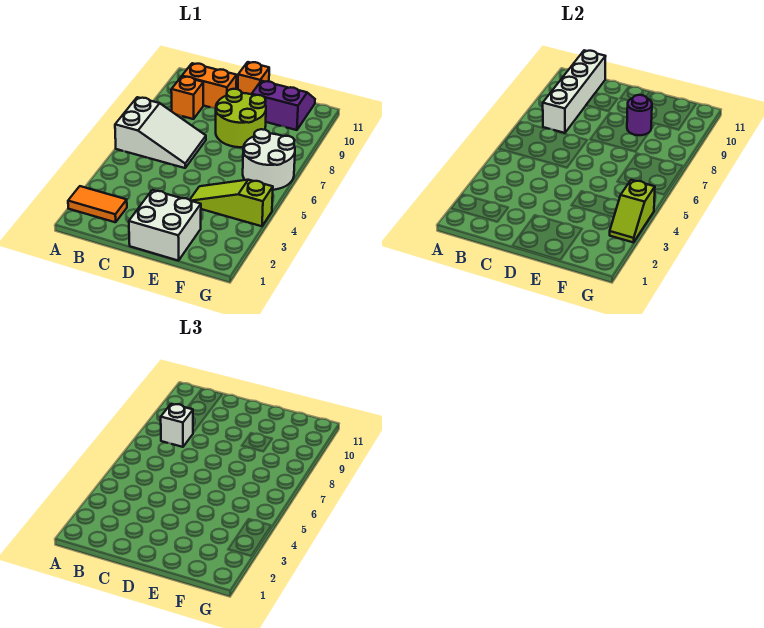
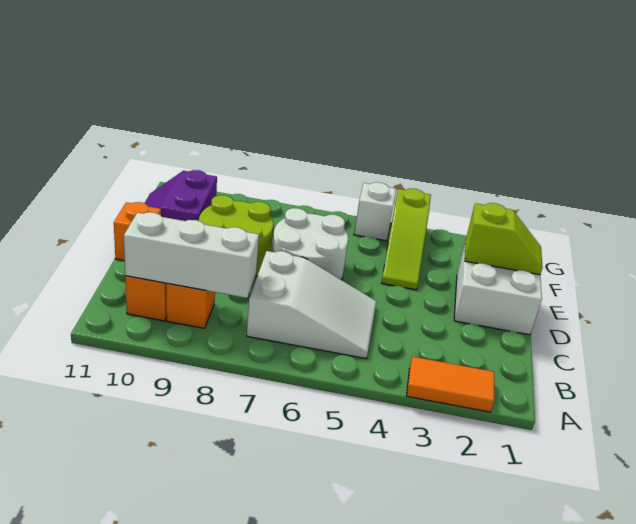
orange tile A2:B2 level 1 -> orange tile A2:A3 level 1
white slope A6:C7 level 1 top A -> white slope B5:C7 level 1 top 7
white brick B8:B11 level 2 -> white brick B8:B10 level 2
white brick B8 level 3 -> white brick G5 level 1
purple round brick E9 level 2 -> none
white round brick F6:G7 level 1 -> white round brick D6:E7 level 1
lime slope G3:G4 level 2 top 4 -> lime slope E1:E2 level 2 top 2

